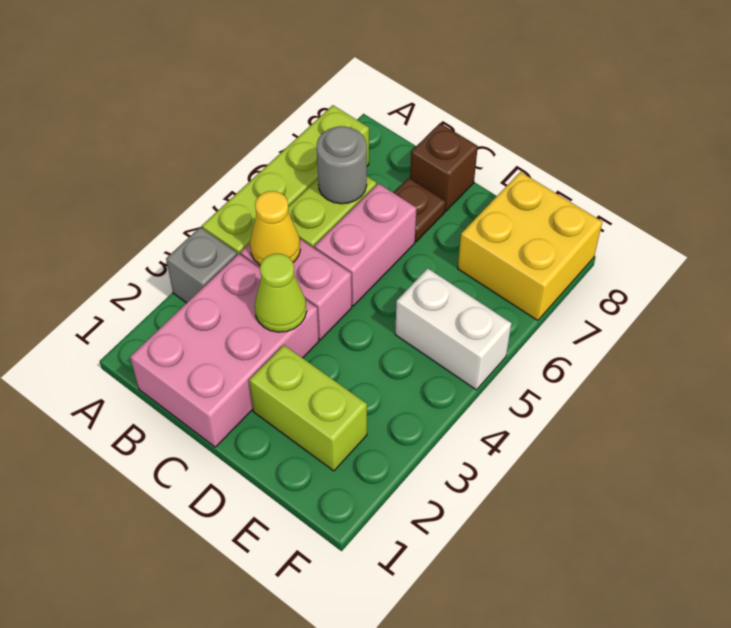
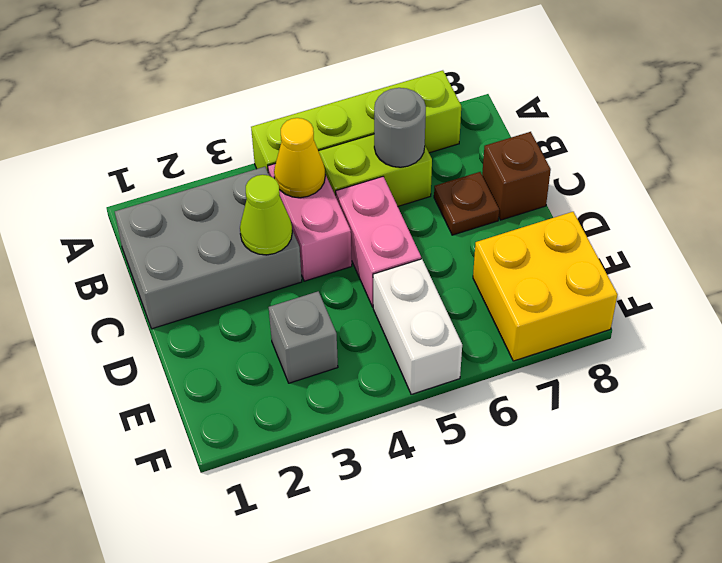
grey brick A3 level 1 -> grey brick E3 level 1
pink brick B1:C3 level 1 -> grey brick B1:C3 level 1
pink brick C5:C6 level 1 -> pink brick C5:D5 level 1
lime brick D2:E2 level 1 -> none

